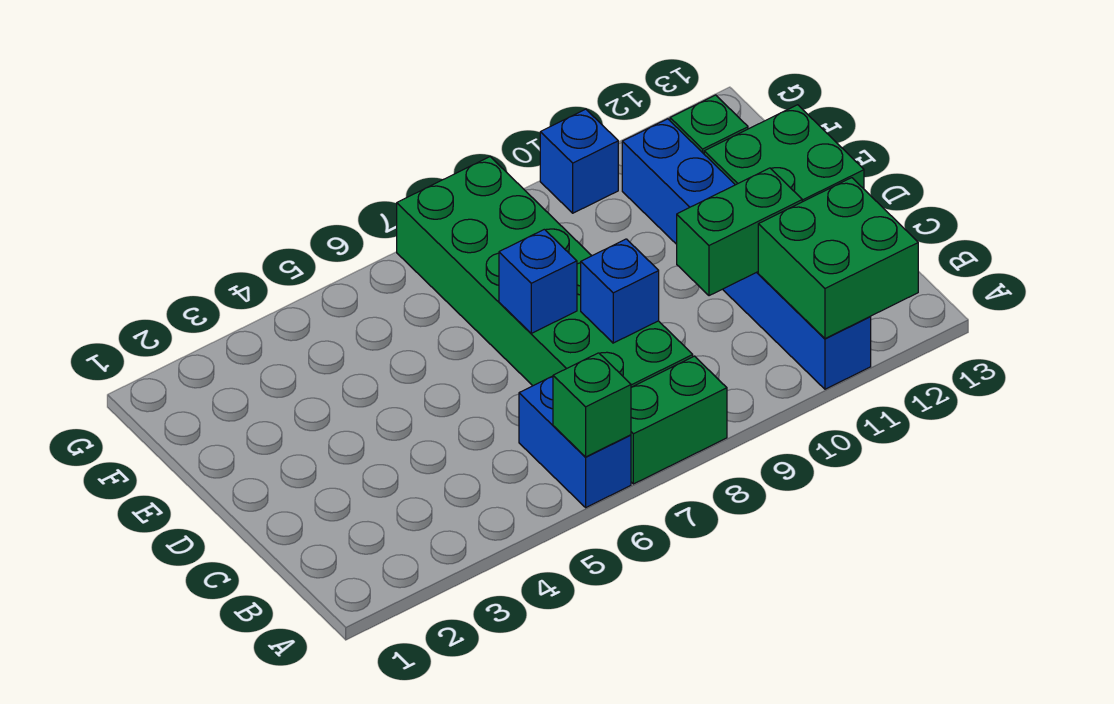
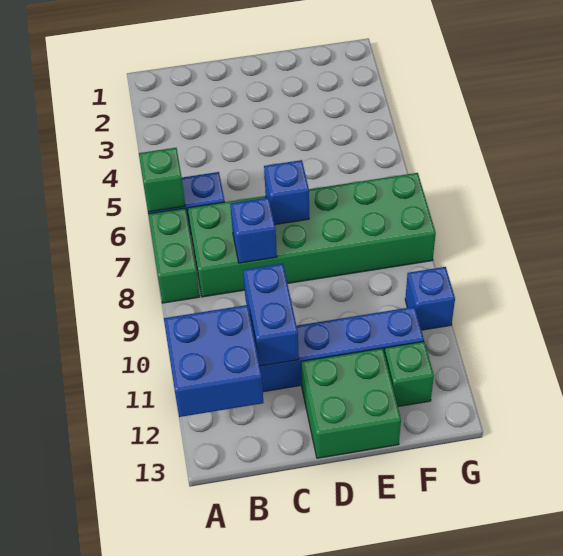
green brick A11:B12 level 2 -> blue brick A11:B12 level 2
green brick C10:C11 level 2 -> blue brick C10:C11 level 2

